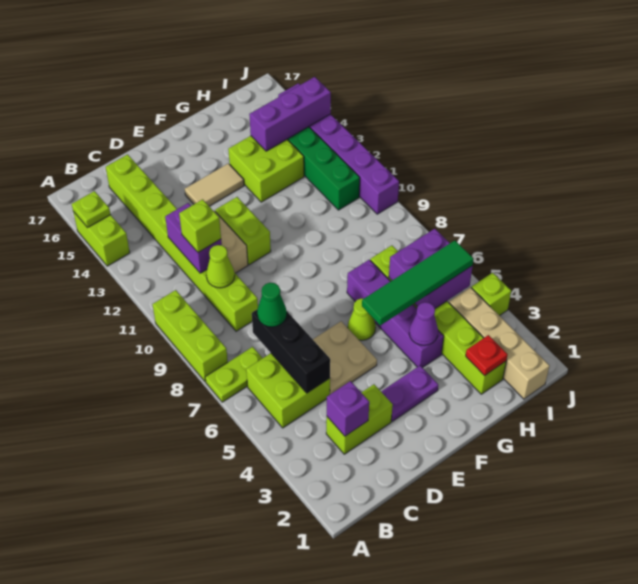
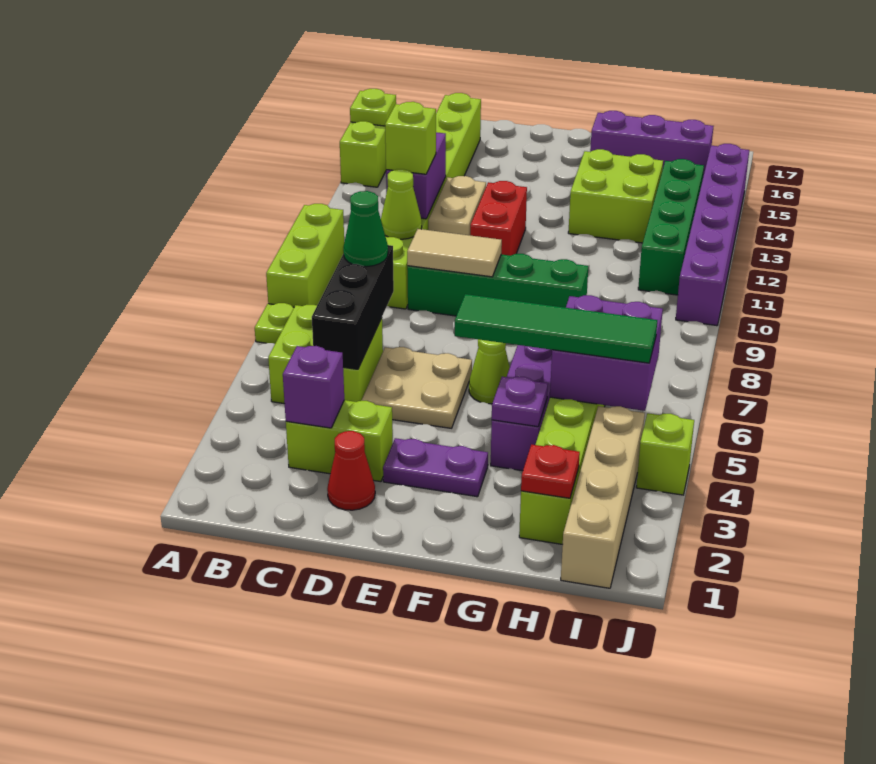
none -> red cone D2 level 1
none -> green brick D9:G9 level 1
lime brick E11:E12 level 1 -> red brick E11:E12 level 1
tan tile E14:F14 level 1 -> tan tile D9:E9 level 2
purple cone G4 level 2 -> purple plate G4 level 2
purple brick H14:J14 level 2 -> purple brick G16:I16 level 1

